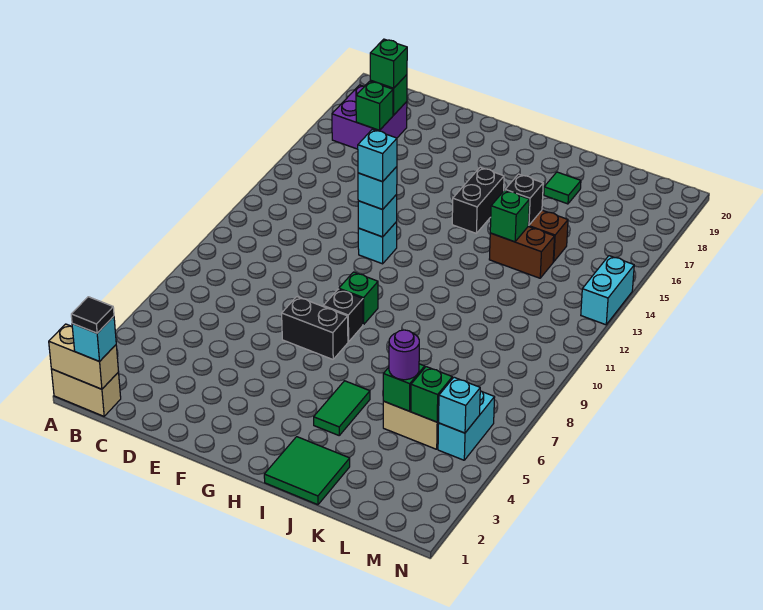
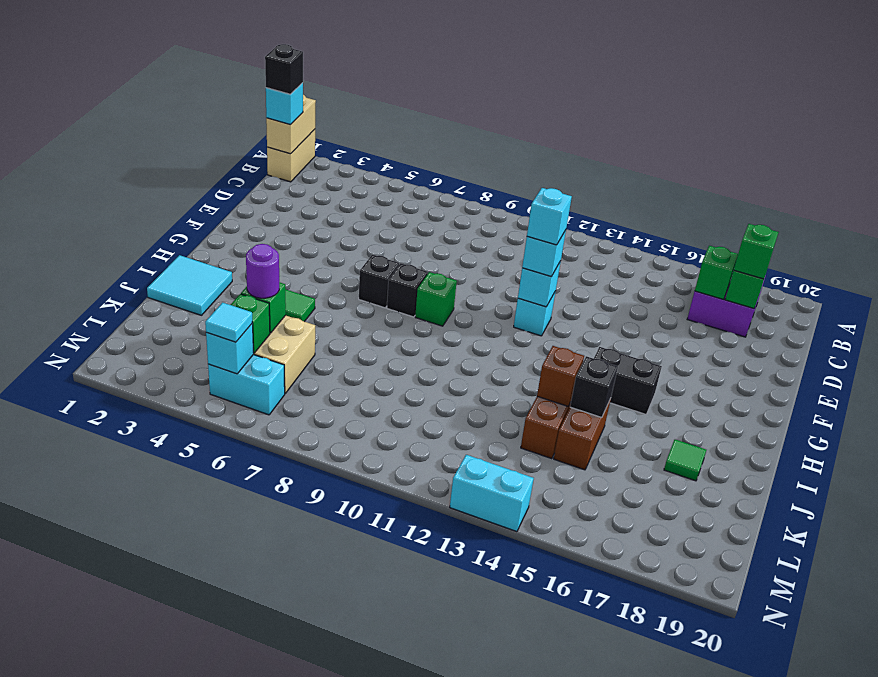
black tile B1 level 4 -> black brick B1 level 4
black brick F7:G7 level 1 -> black brick G7 level 1
green tile I1:J2 level 1 -> cyan tile I1:J2 level 1
green brick J14 level 2 -> brown brick J14 level 2
none -> cyan tile M5 level 3

